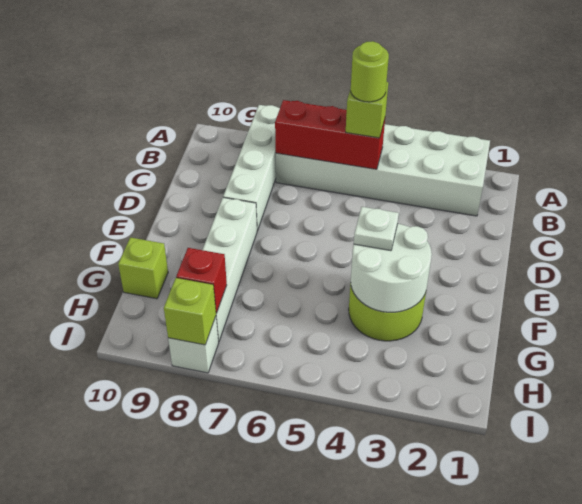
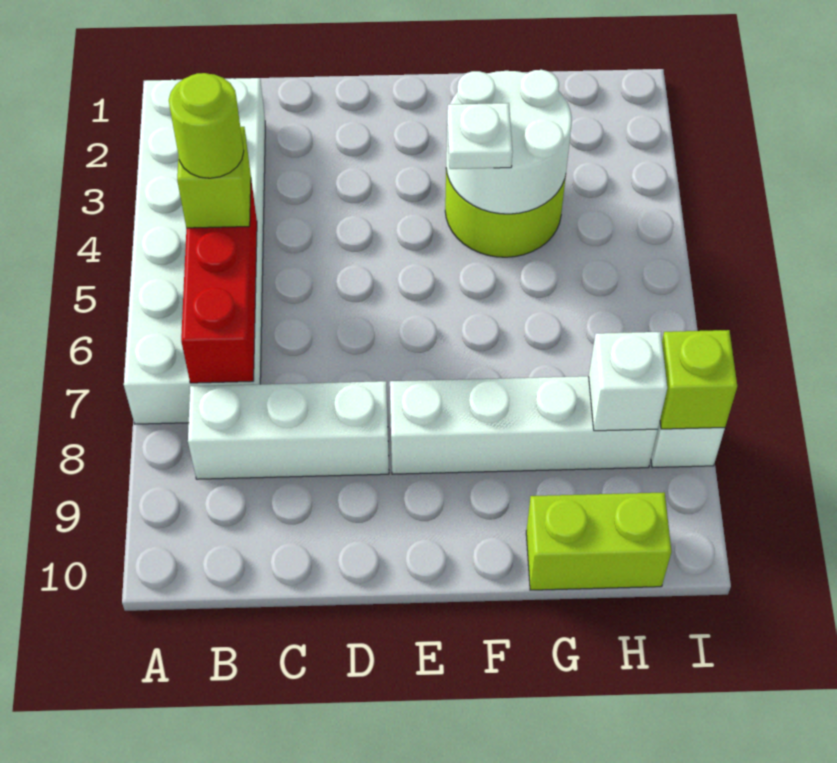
white brick A8:D8 level 1 -> white brick B8:D8 level 1
lime brick G10 level 1 -> lime brick G10:H10 level 1
red brick H8 level 2 -> white brick H8 level 2

